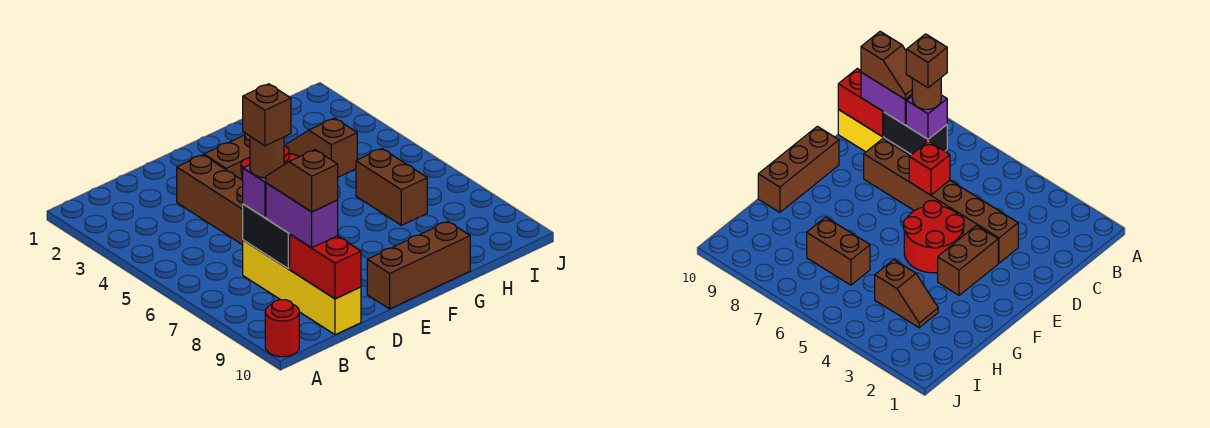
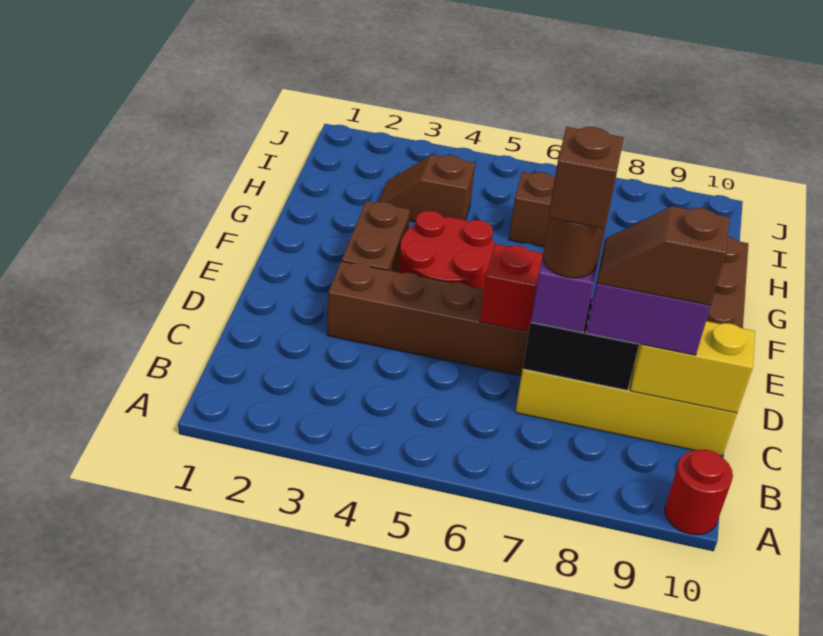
red brick C9:C10 level 2 -> yellow brick C9:C10 level 2

